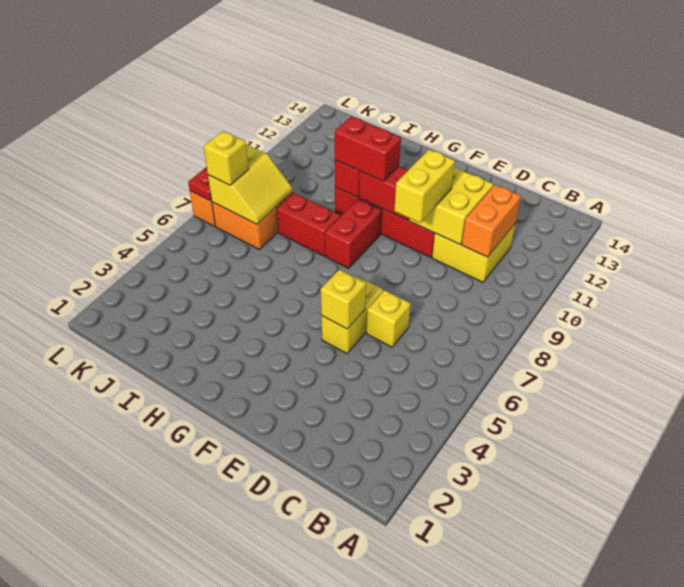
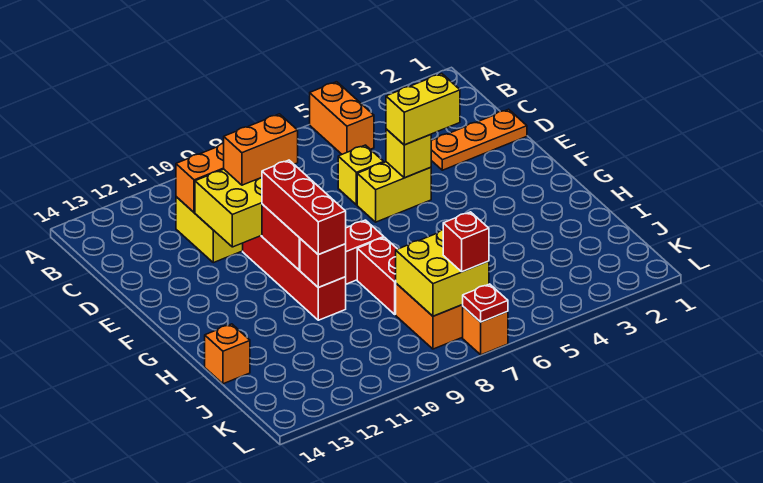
none -> orange brick A5:B5 level 1
none -> orange plate D1:D3 level 1
none -> orange brick D9:D10 level 3
yellow brick E9:E10 level 3 -> yellow brick E4:E5 level 3
red brick G10:H10 level 3 -> red brick F10:H10 level 3
none -> orange brick I14 level 1
yellow slope J7:K8 level 2 top K -> yellow brick J7:K8 level 2
yellow brick K7 level 3 -> red brick K7 level 3

